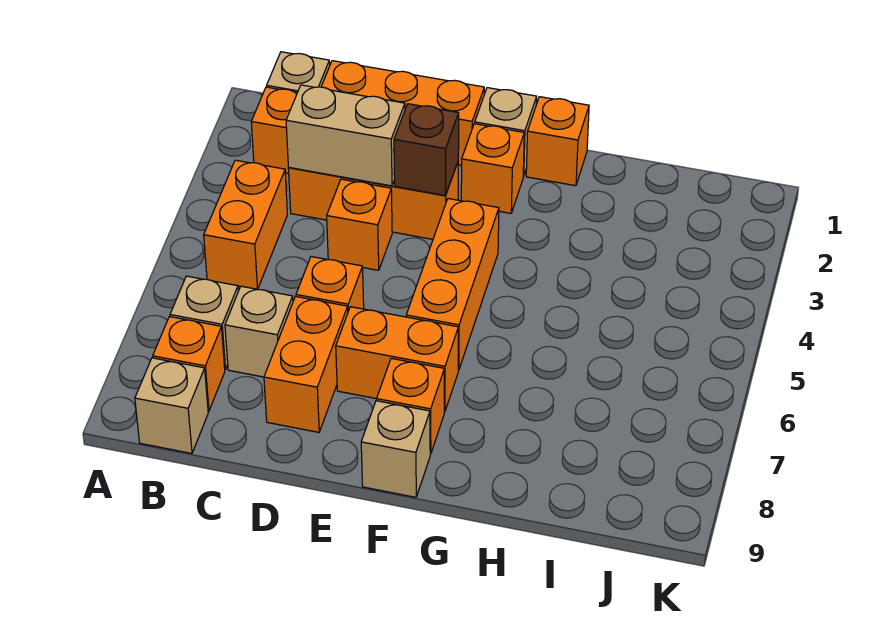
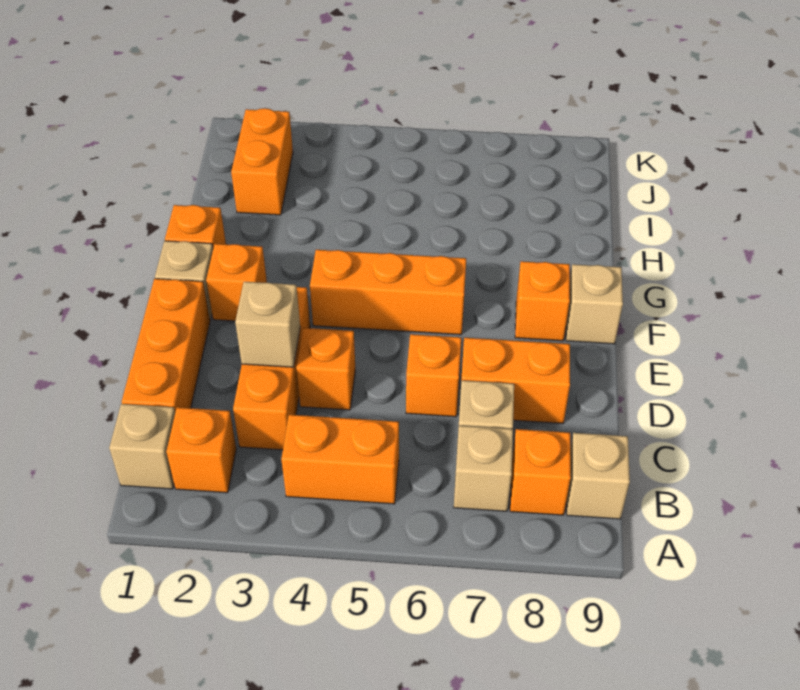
tan brick C3:D3 level 2 -> tan brick D3 level 2
brown brick E3 level 2 -> none
orange brick E7:F7 level 1 -> orange brick I2:J2 level 1

